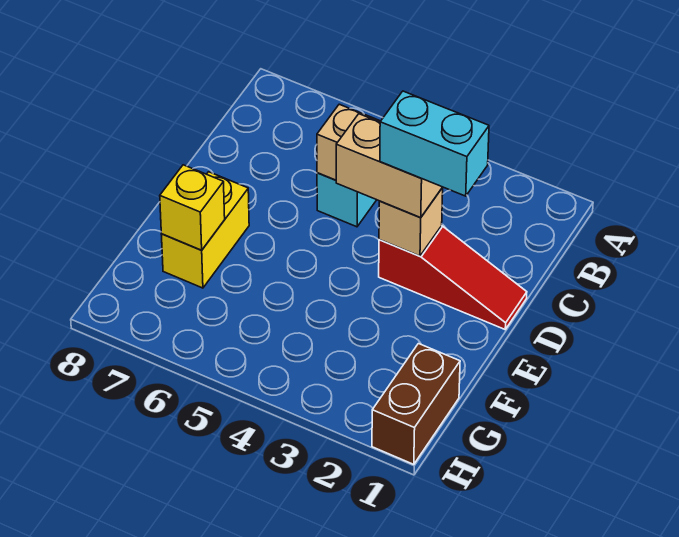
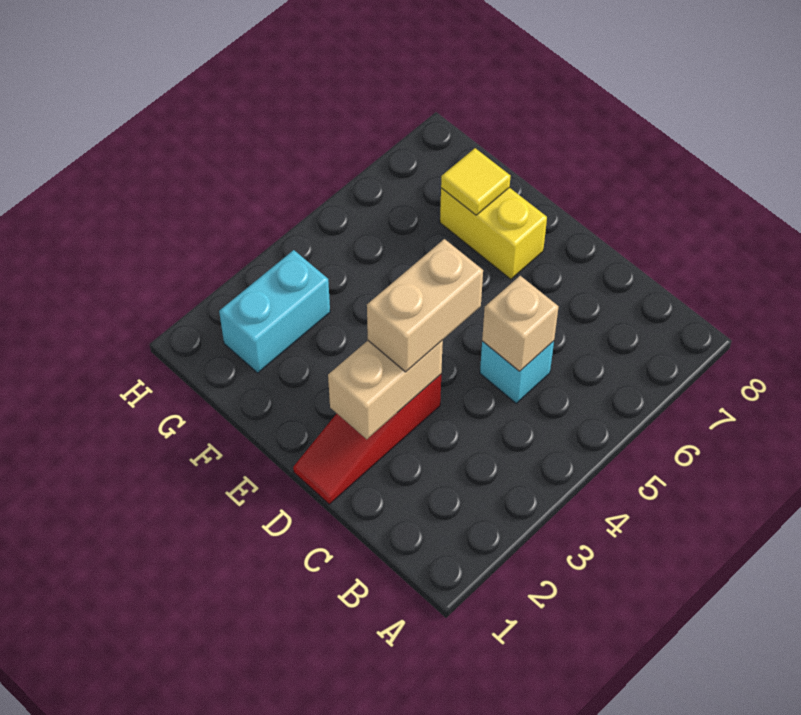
cyan brick D2:D3 level 4 -> cyan brick G2:G3 level 1
tan brick D3 level 2 -> tan brick D2:D3 level 2
yellow brick F7 level 2 -> yellow tile F7 level 2
brown brick G1:H1 level 1 -> none

